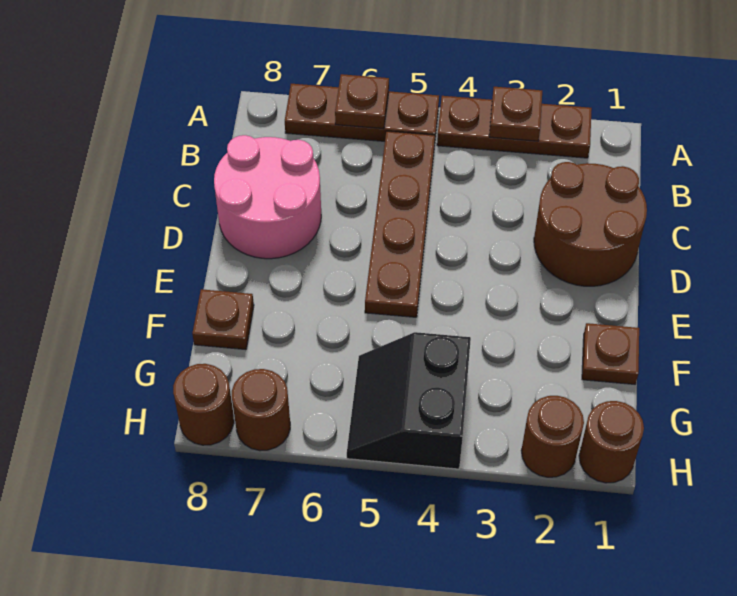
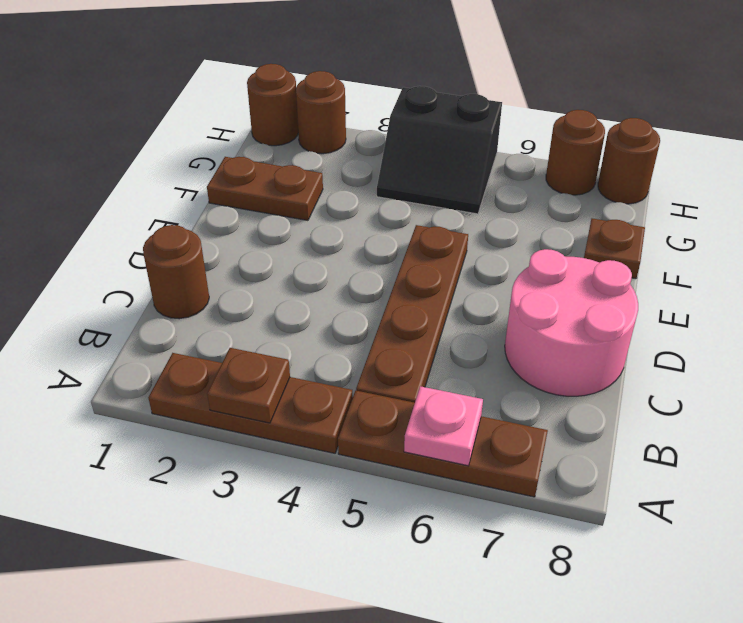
brown plate A6 level 2 -> pink plate A6 level 2
brown round brick C1:D2 level 1 -> brown round brick C1 level 1
brown plate F1 level 1 -> brown plate F1:F2 level 1
black slope G4:H5 level 1 top 4 -> black slope G4:H5 level 1 top H

